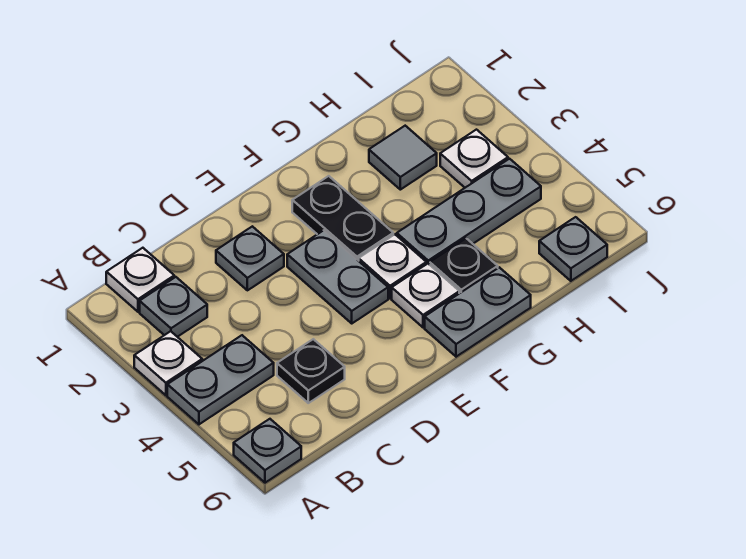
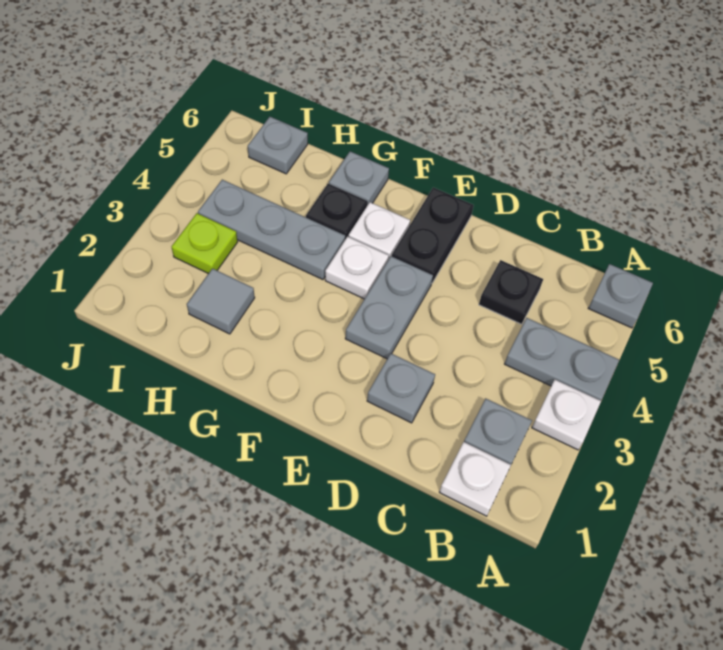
black plate F2:F3 level 1 -> black plate E5:E6 level 1
grey plate F6:G6 level 1 -> grey plate G6 level 1
white plate I3 level 1 -> lime plate I3 level 1

